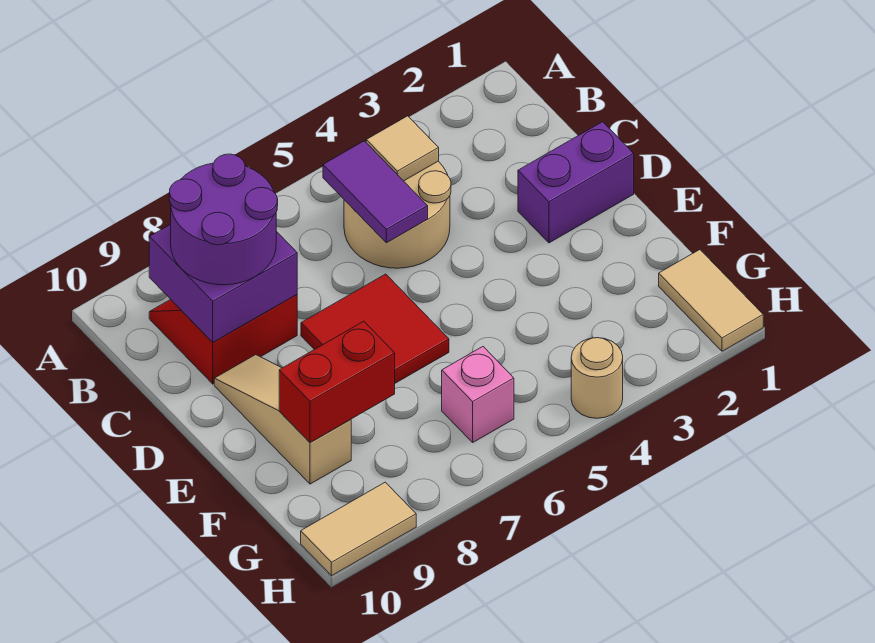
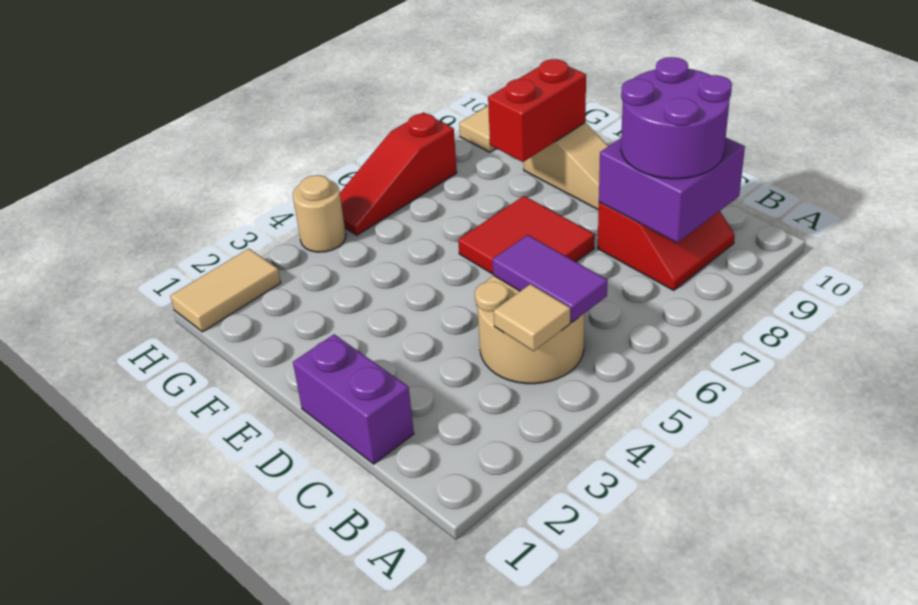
purple brick D1:D2 level 1 -> purple brick C1:D1 level 1
tan tile G1:H1 level 1 -> tan tile H1:H2 level 1
pink brick G6 level 1 -> none
none -> red slope H5:H7 level 1 top 7

